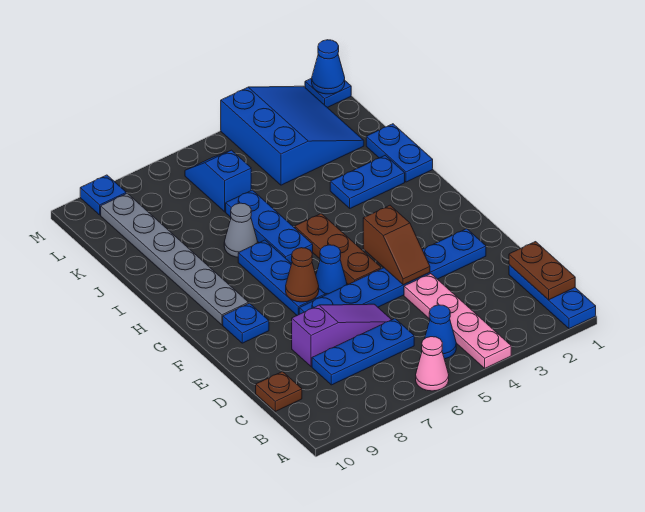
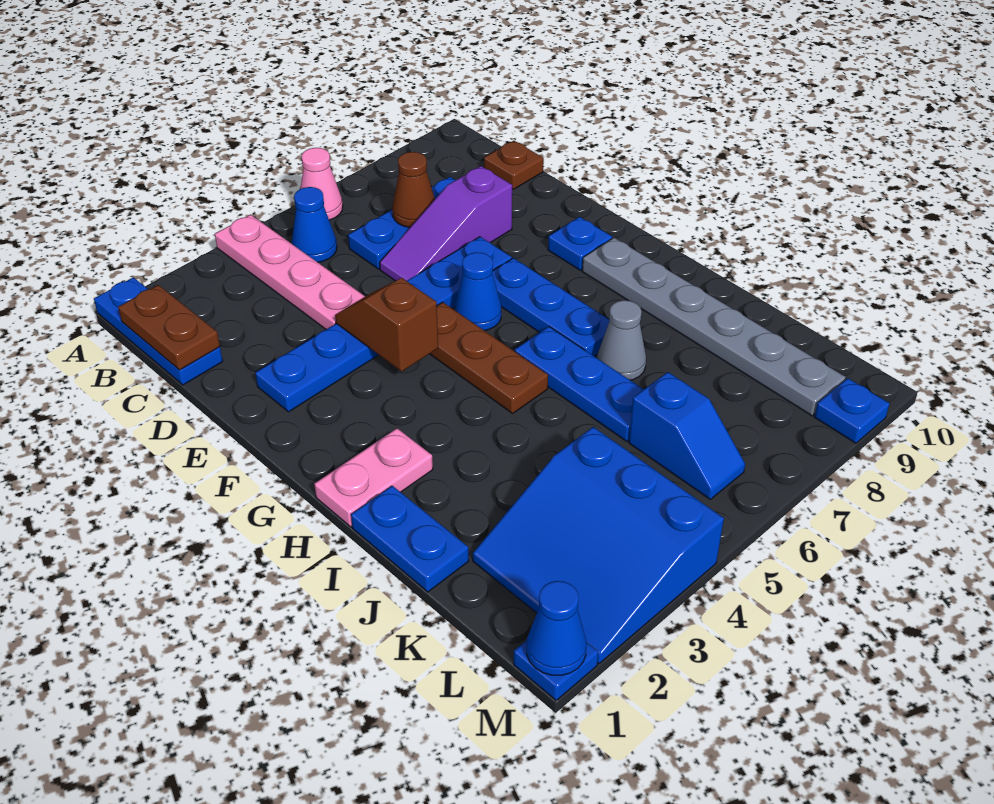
brown cone F7 level 2 -> brown cone C7 level 2
none -> pink plate H1:H2 level 1
blue plate I2:I3 level 1 -> none

